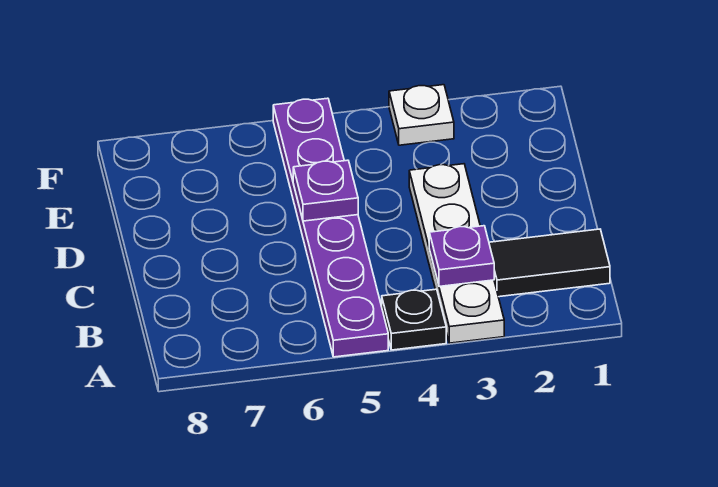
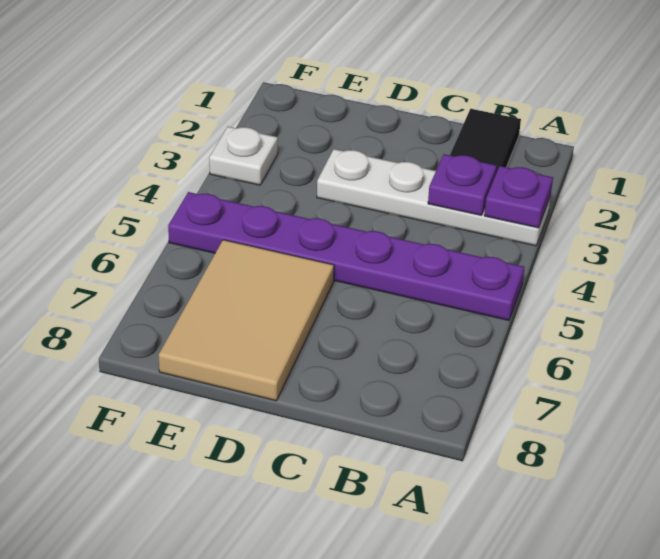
black plate A4 level 1 -> none
purple plate D5 level 2 -> purple plate A3 level 2
none -> tan tile D6:E8 level 1

